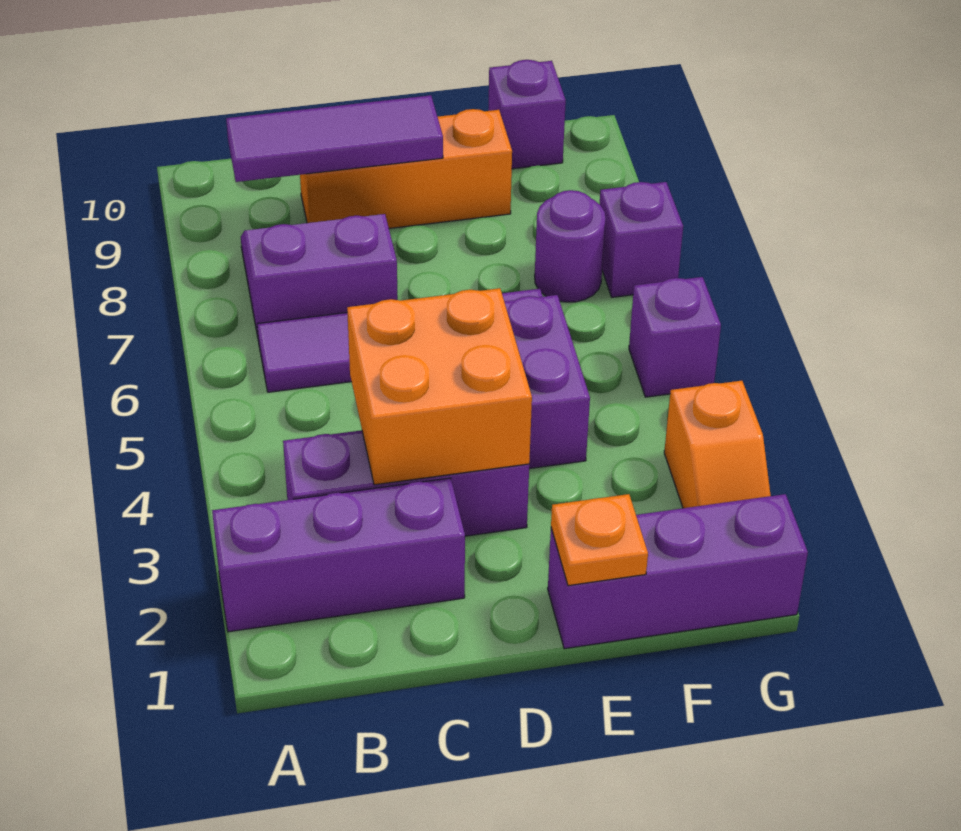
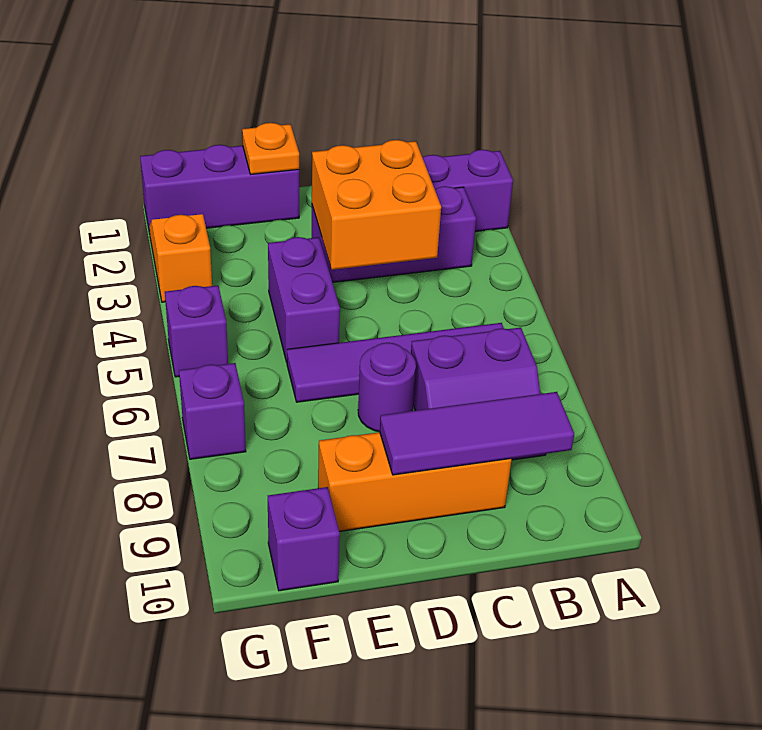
purple round brick F7 level 1 -> purple round brick D7 level 1

